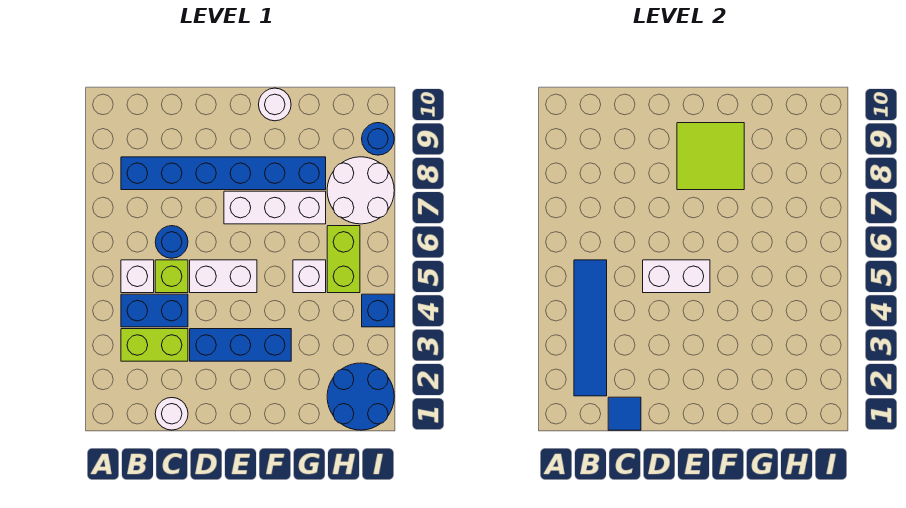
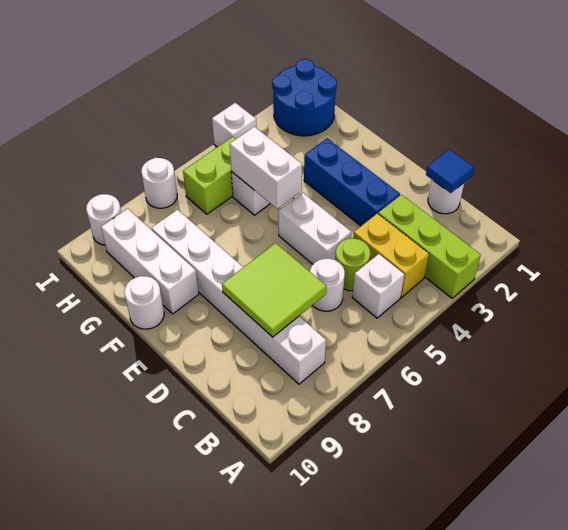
blue tile B2:B5 level 2 -> none
lime brick B3:C3 level 1 -> lime brick A3:C3 level 1
blue brick B4:C4 level 1 -> yellow brick B4:C4 level 1
blue brick B8:G8 level 1 -> white brick B8:G8 level 1
lime brick C5 level 1 -> lime round brick C5 level 1
blue round brick C6 level 1 -> white round brick C6 level 1
white brick D5:E5 level 2 -> white brick F5:G5 level 2
white brick E7:G7 level 1 -> white brick F9:H9 level 1
lime tile E8:F9 level 2 -> lime tile C7:D8 level 2
white round brick H7:I8 level 1 -> white round brick I7 level 1
blue brick I4 level 1 -> white brick I4 level 1
blue round brick I9 level 1 -> white round brick I9 level 1

